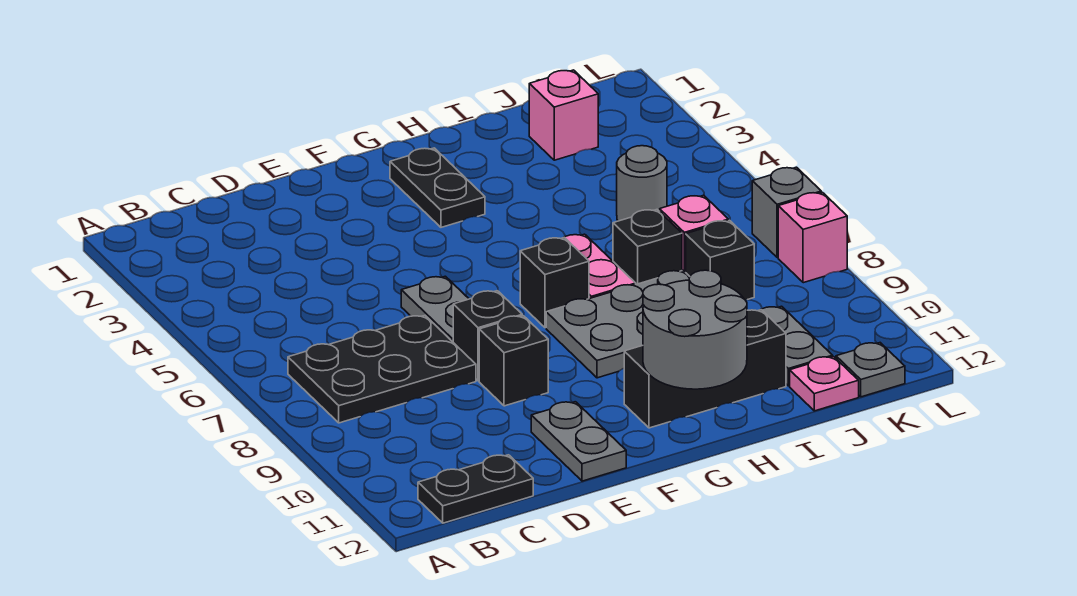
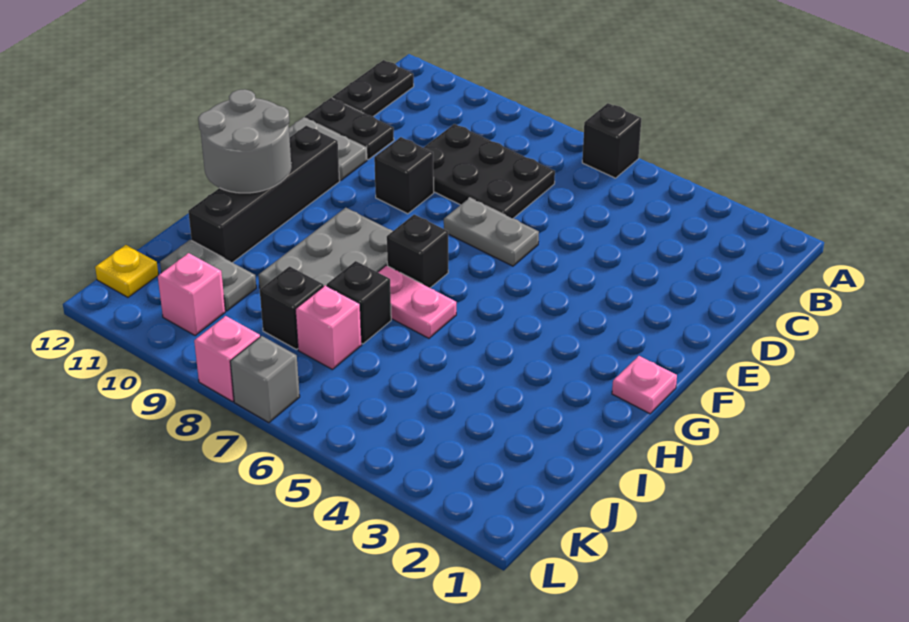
black plate B7:D8 level 1 -> black plate C7:D9 level 1
black brick E8 level 1 -> black brick A6 level 1
black plate G2:G3 level 1 -> black plate D11:D12 level 1
black brick G11:I11 level 1 -> black brick F11:I11 level 1
pink brick J2 level 1 -> pink brick K10 level 1
grey round brick J5 level 1 -> none
pink plate J12 level 1 -> pink plate G1 level 1
grey plate K12 level 1 -> yellow plate K12 level 1

